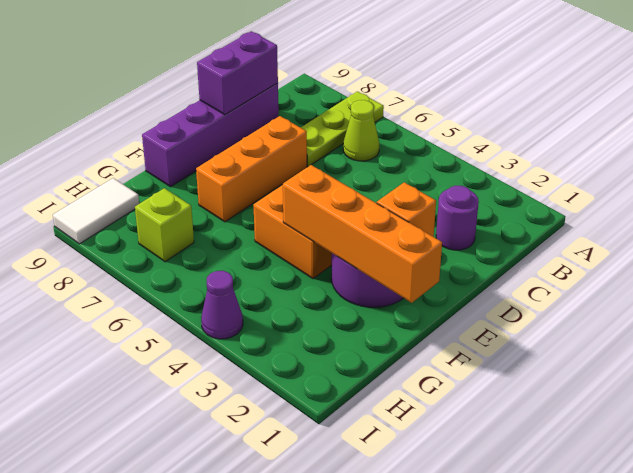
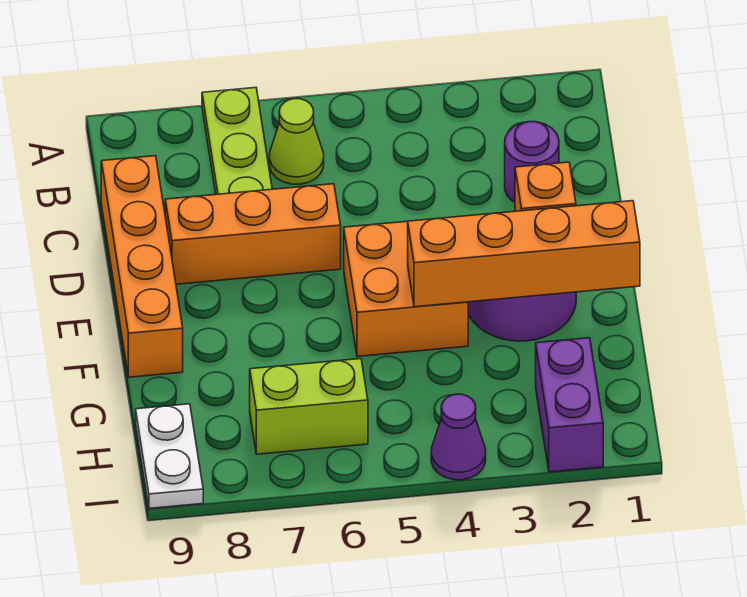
purple brick C9:F9 level 1 -> orange brick C9:F9 level 1
purple brick C9:D9 level 2 -> purple brick H2:I2 level 1
orange brick D7:F7 level 1 -> orange brick D6:D8 level 1
lime brick H7 level 1 -> lime brick H6:H7 level 1
white tile H9:I9 level 1 -> white plate H9:I9 level 1

